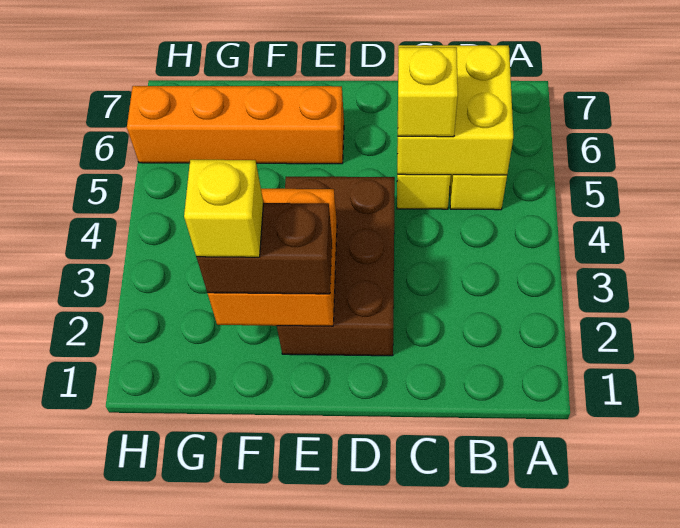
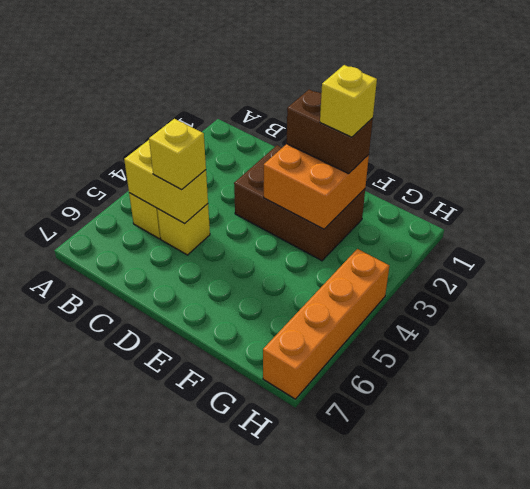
yellow brick B5:C6 level 2 -> yellow brick B5:C5 level 2
brown brick D2:E4 level 1 -> brown brick D2:F3 level 1
orange brick E6:H6 level 1 -> orange brick H4:H7 level 1

